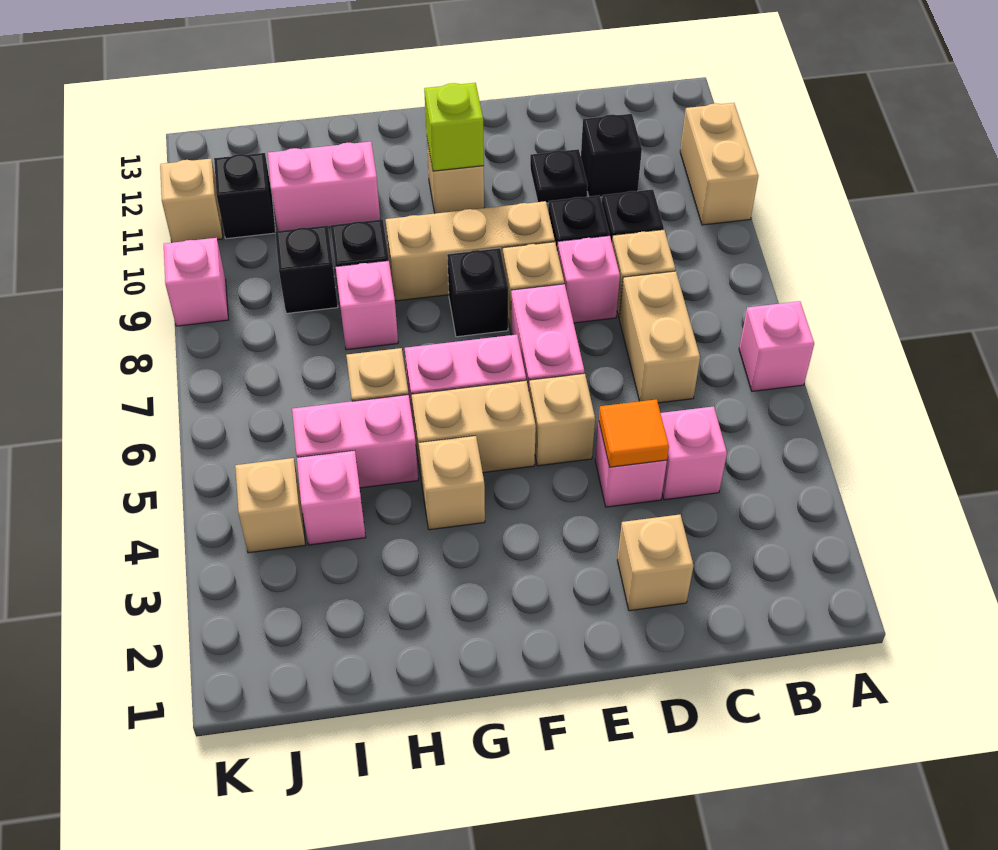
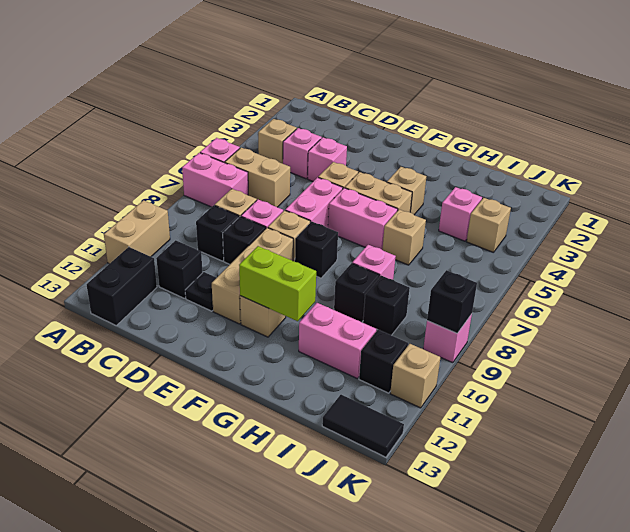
none -> black brick B12:B13 level 1
tan brick C6:C7 level 1 -> tan brick B6:C6 level 1
tan brick D2 level 1 -> tan brick B4 level 1
orange tile D4 level 2 -> none
tan brick E9:G9 level 1 -> tan brick E9:E11 level 1
lime brick F11 level 2 -> lime brick F11:G11 level 2
pink brick H5:I5 level 1 -> pink brick A7:B7 level 1
none -> black tile J13:K13 level 1
none -> black brick K9 level 2

